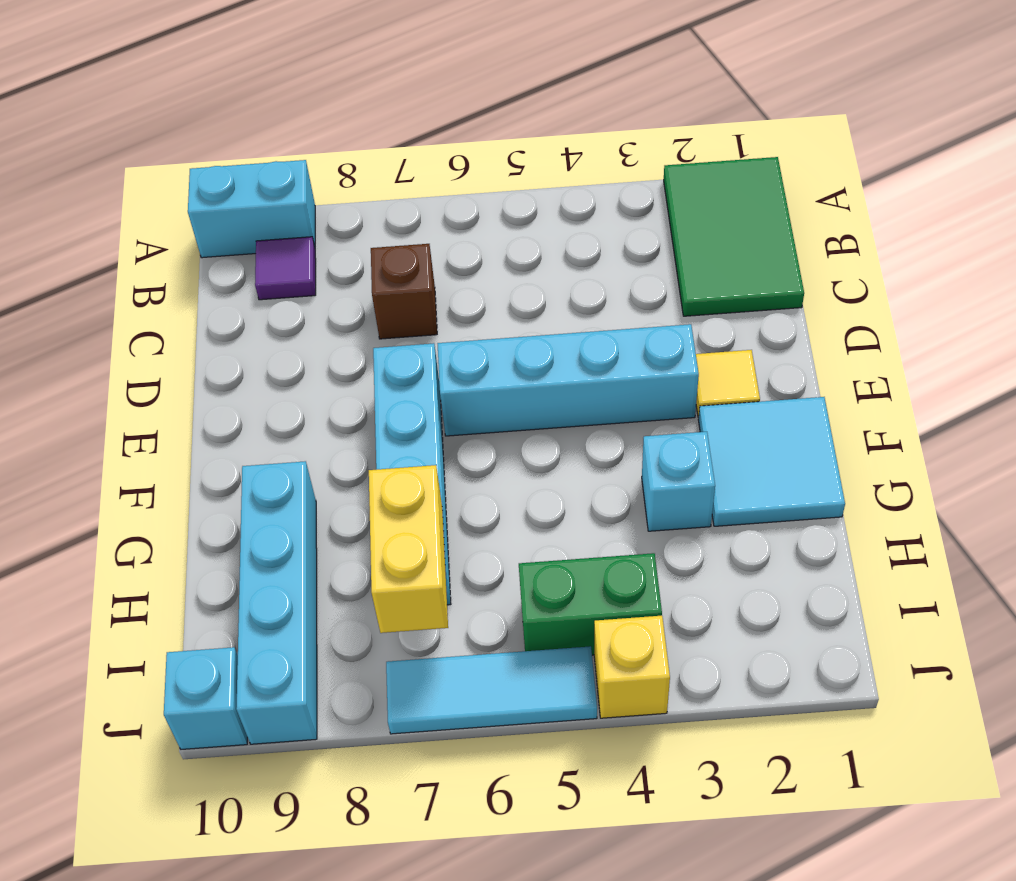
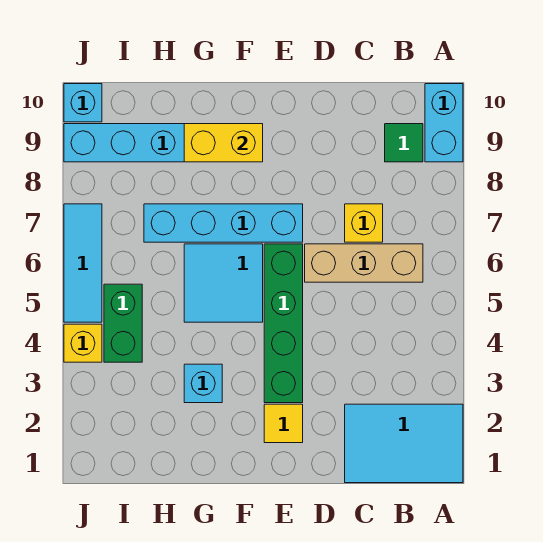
green tile A1:C2 level 1 -> cyan tile A1:C2 level 1
none -> tan brick B6:D6 level 1
purple tile B9 level 1 -> green tile B9 level 1
brown brick C7 level 1 -> yellow brick C7 level 1
cyan brick E3:E6 level 1 -> green brick E3:E6 level 1
cyan tile F1:G2 level 1 -> cyan tile F5:G6 level 1
yellow brick H7:I7 level 2 -> yellow brick F9:G9 level 2

